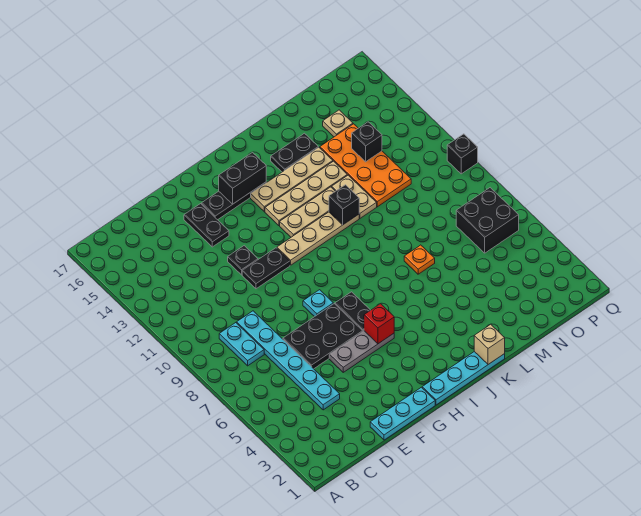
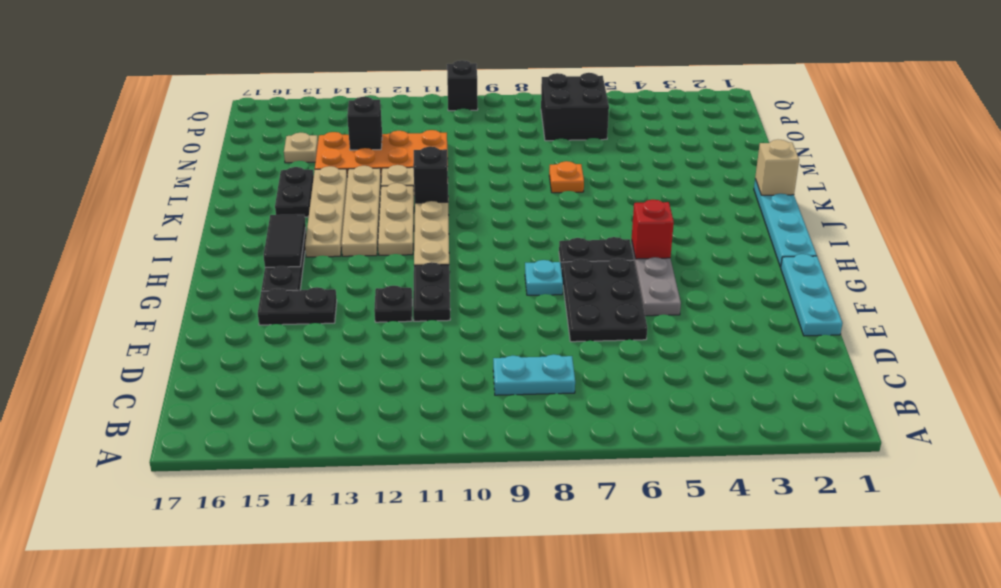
cyan plate D4:D9 level 1 -> none
black brick H15:I15 level 2 -> black tile H15:I15 level 2

